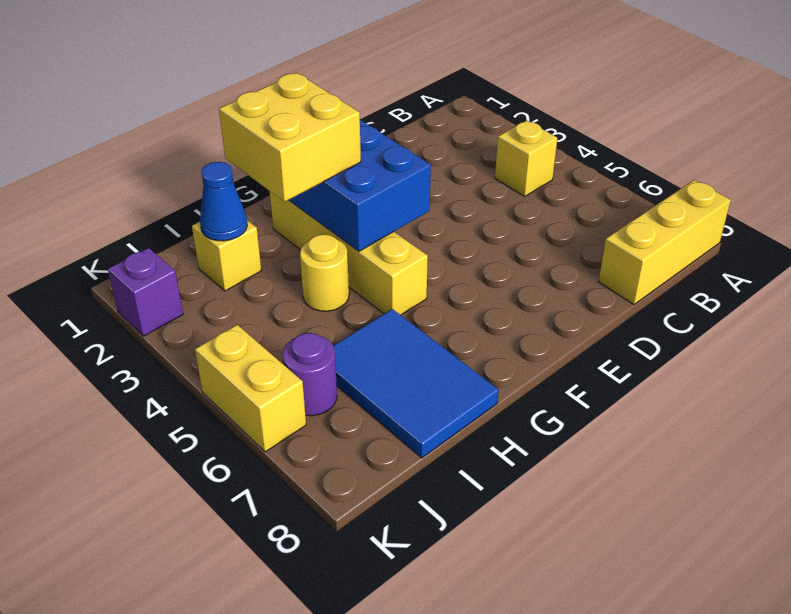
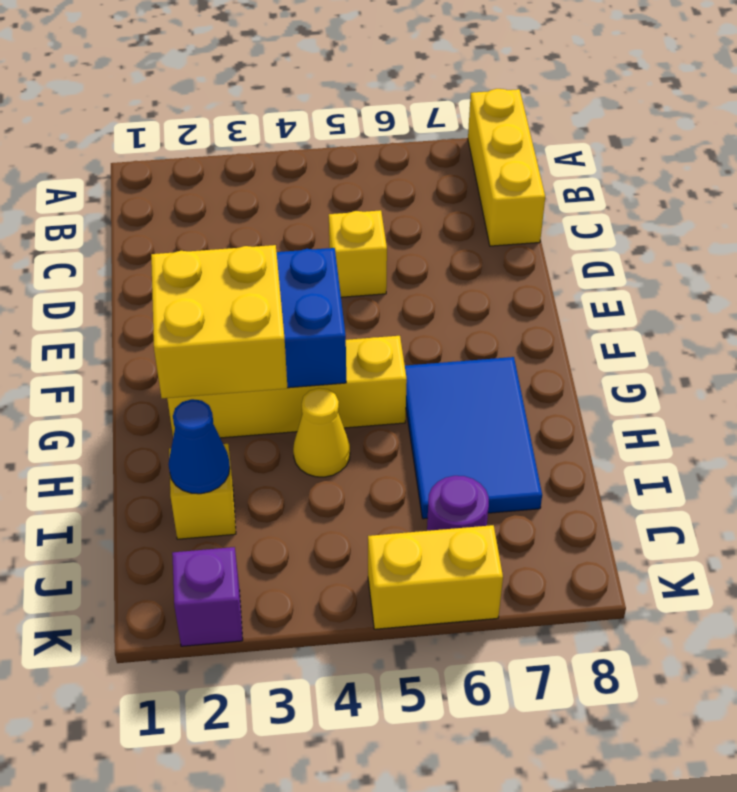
yellow brick B4 level 1 -> yellow brick D5 level 1
yellow round brick H4 level 1 -> yellow cone H4 level 1
blue tile H6:I8 level 1 -> blue tile G6:I7 level 1

